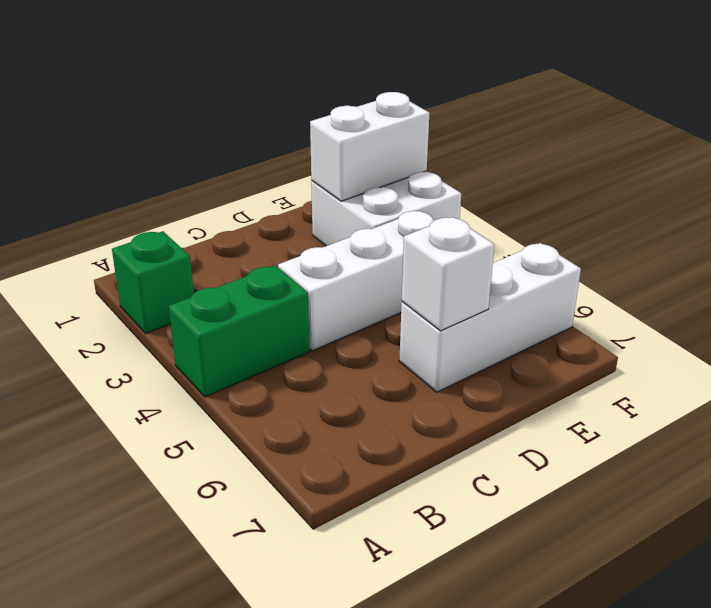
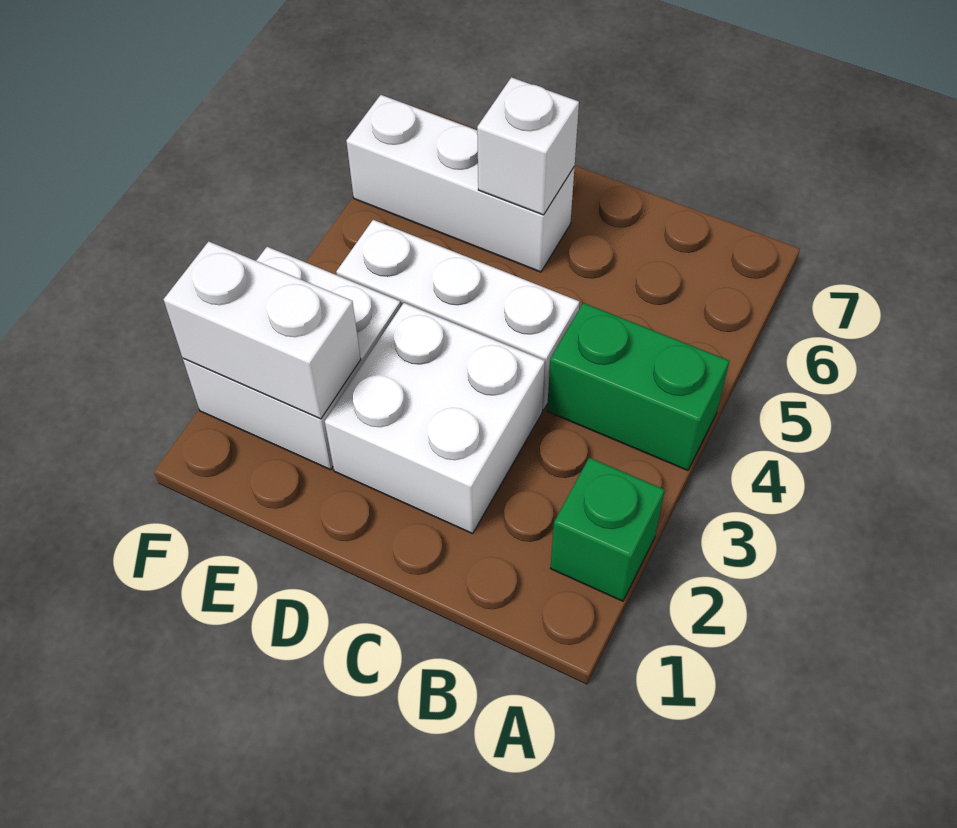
none -> white brick C2:D3 level 1

